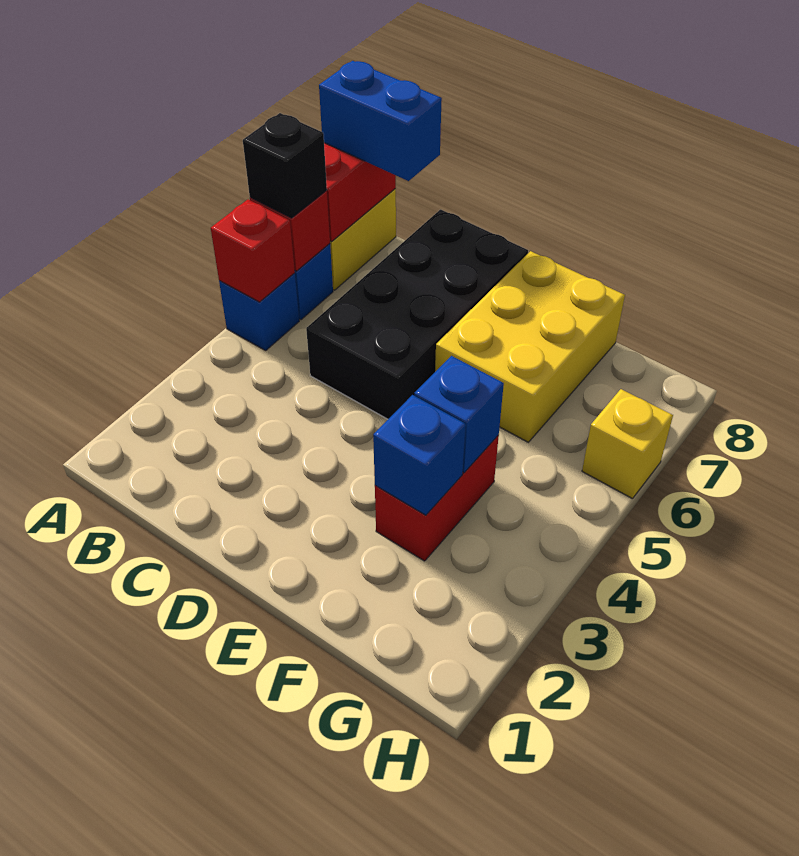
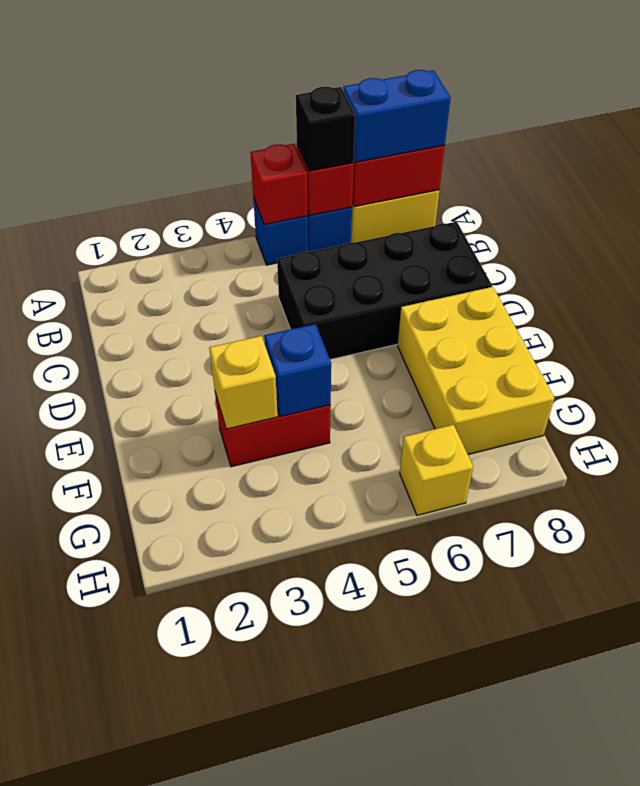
blue brick A8:B8 level 3 -> blue brick A7:A8 level 3
yellow brick E6:F8 level 1 -> yellow brick E7:G8 level 1
blue brick F3 level 2 -> yellow brick F3 level 2

